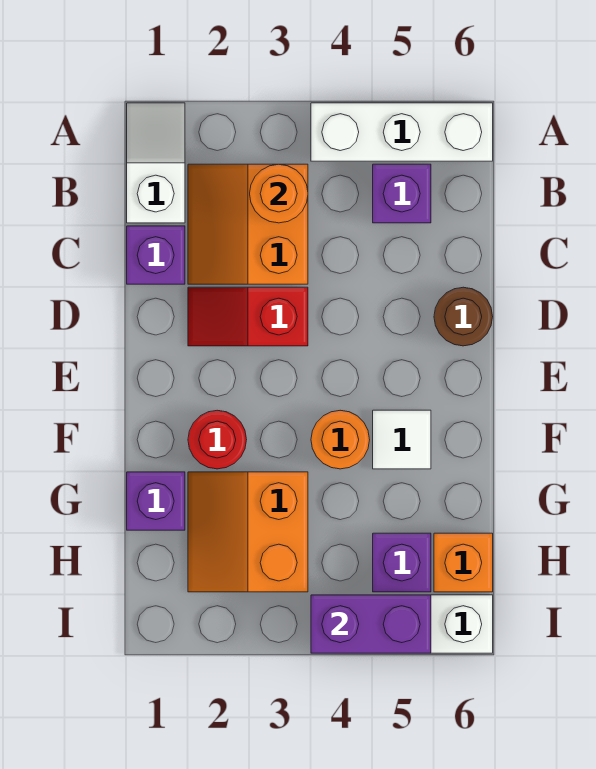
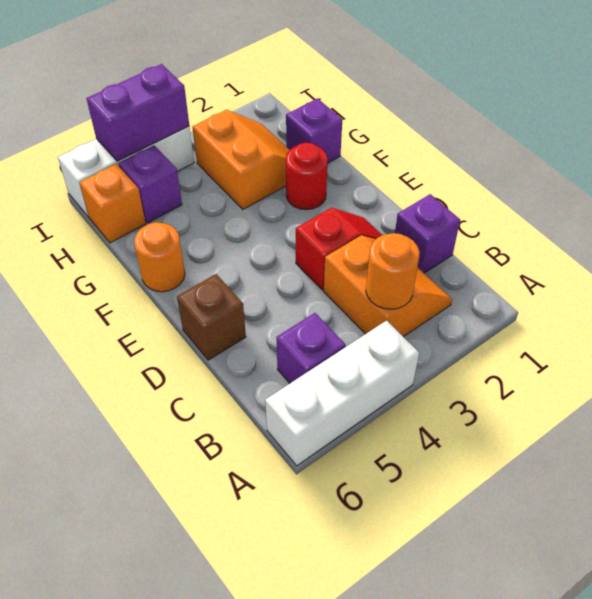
white slope A1:B1 level 1 top B -> none
brown round brick D6 level 1 -> brown brick D6 level 1
orange round brick F4 level 1 -> orange round brick F6 level 1
white tile F5 level 1 -> none

